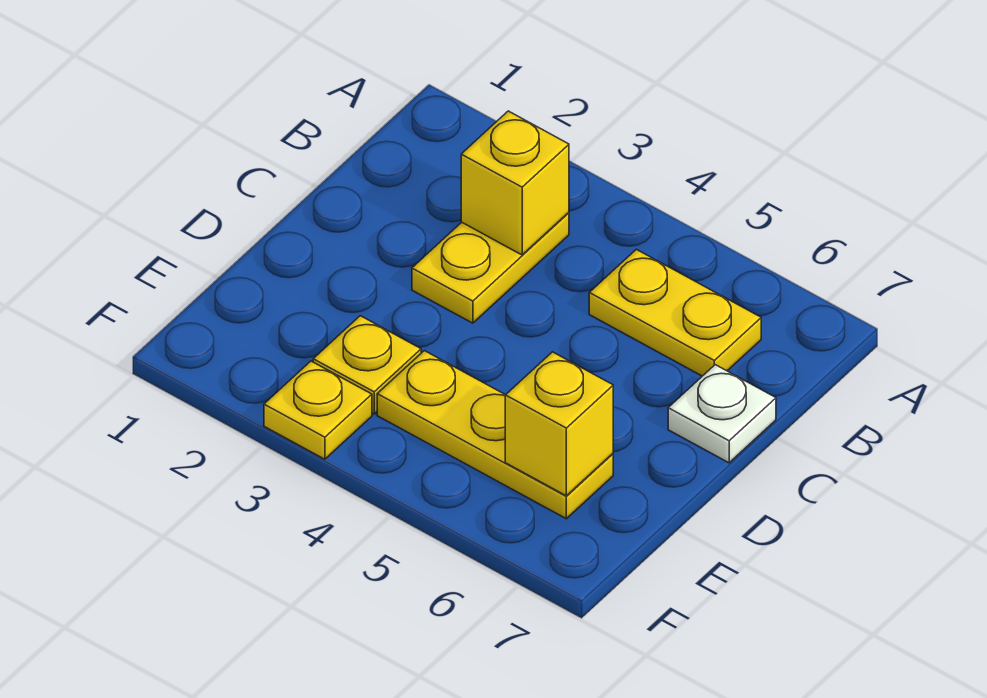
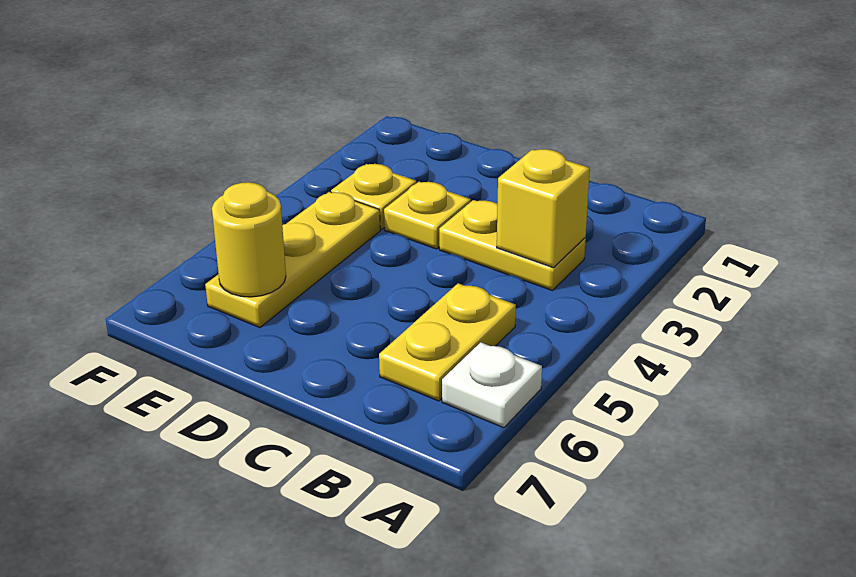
white plate C7 level 1 -> white plate A6 level 1
yellow brick E6 level 2 -> yellow round brick E6 level 2
yellow plate F3 level 1 -> yellow plate D3 level 1

